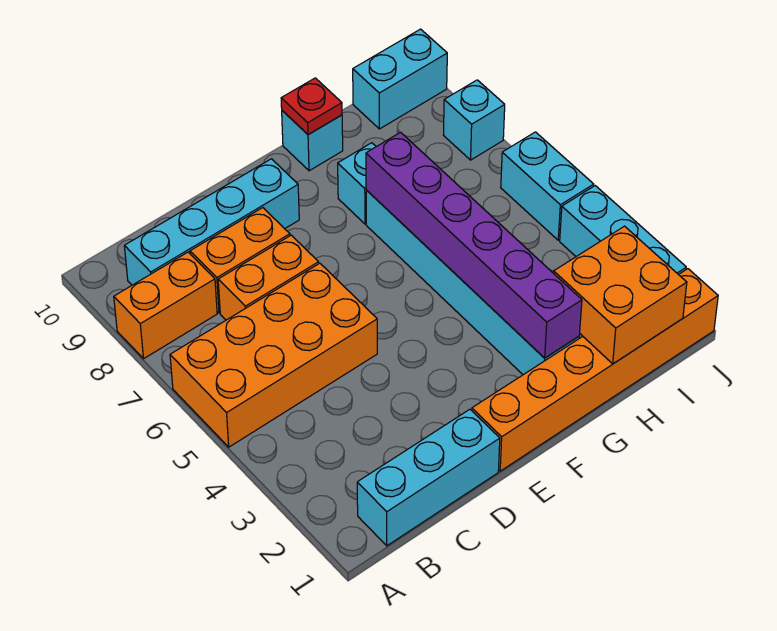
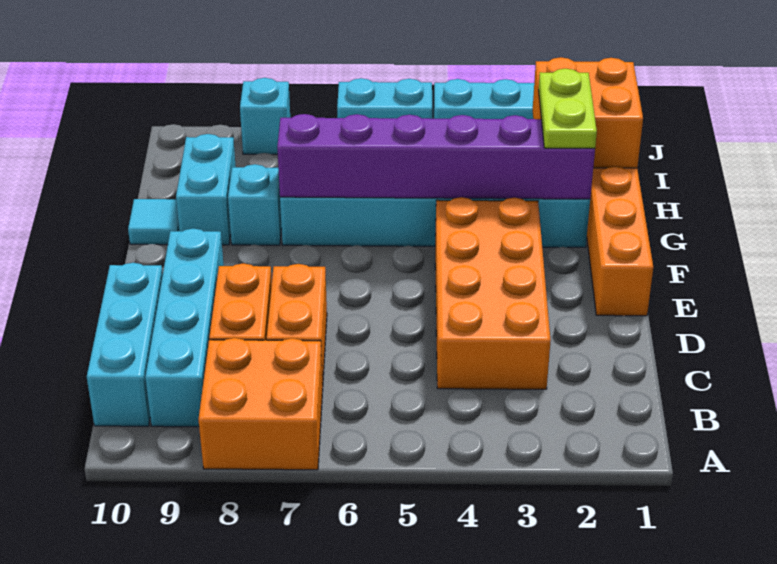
orange brick A5:D6 level 1 -> orange brick C3:F4 level 1
orange brick A8:B8 level 1 -> orange brick A7:B8 level 1
cyan brick B1:D1 level 1 -> cyan brick B10:D10 level 1
none -> lime plate G2:H2 level 3
cyan brick G10 level 1 -> cyan tile G10 level 1
red plate G10 level 2 -> none
cyan brick I10:J10 level 1 -> cyan brick G9:H9 level 1

